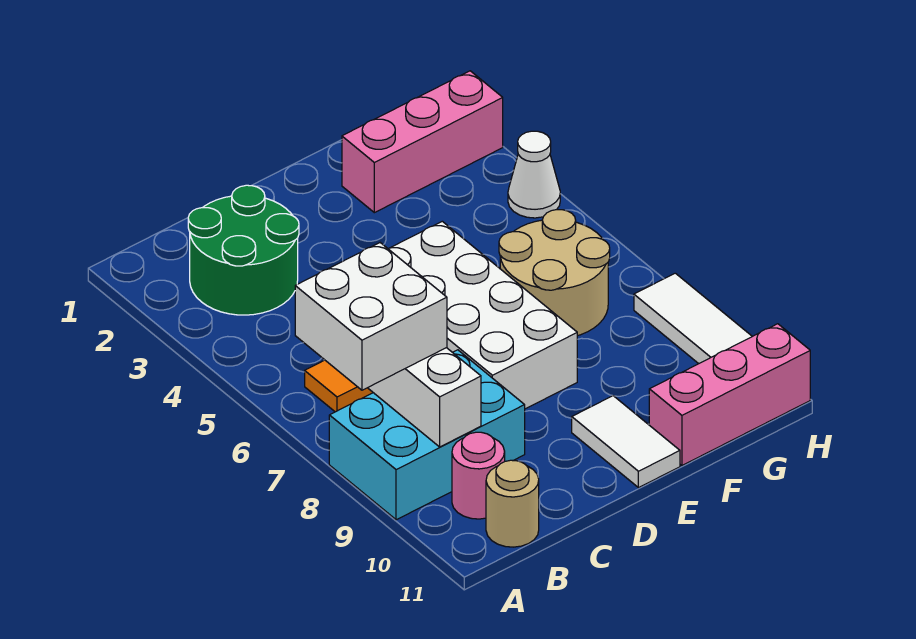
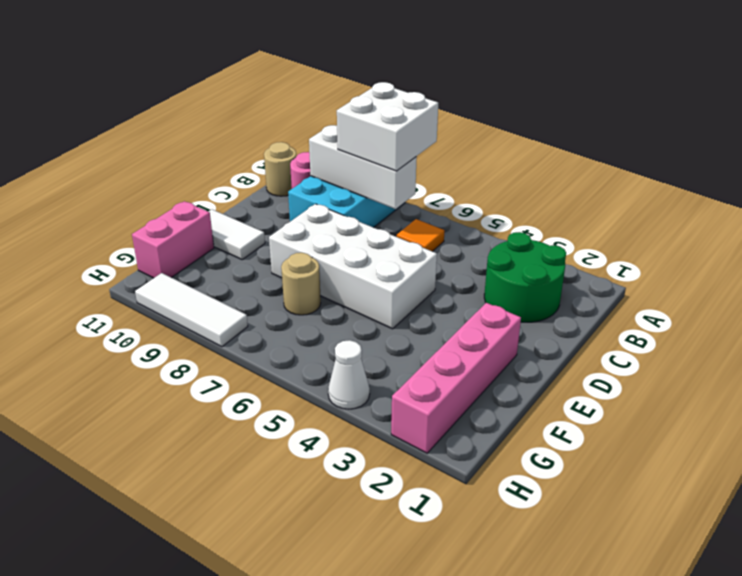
pink brick F2:H2 level 1 -> pink brick E2:H2 level 1
tan round brick F6:G7 level 1 -> tan round brick F7 level 1
pink brick F11:H11 level 1 -> pink brick F11:G11 level 1

